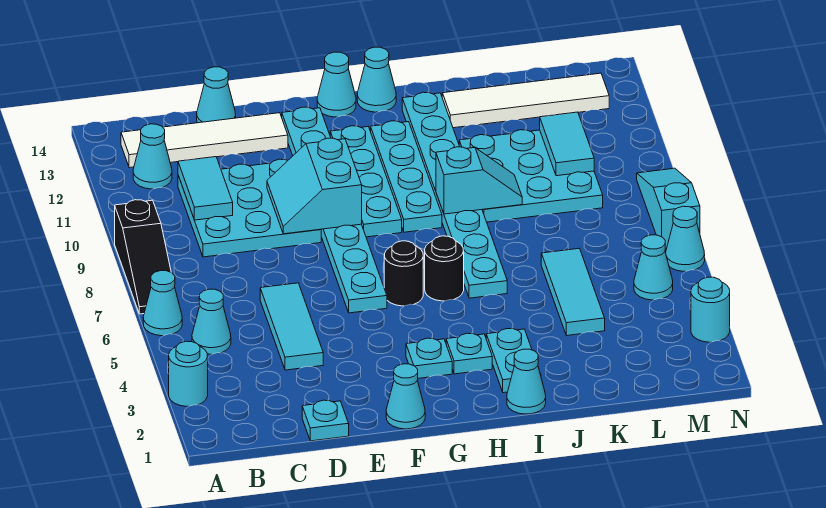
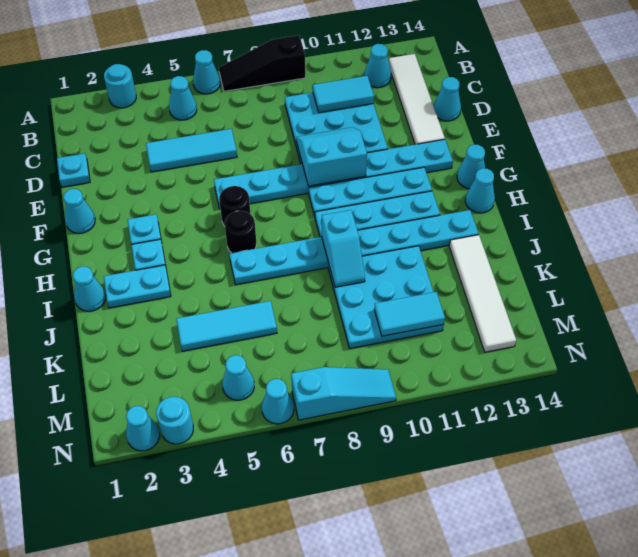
none -> cyan cone N2 level 1

